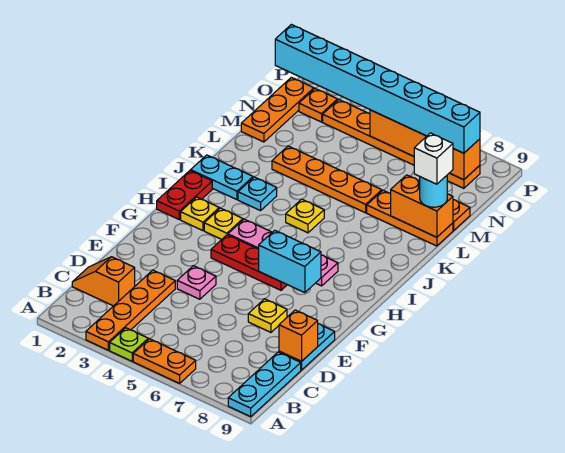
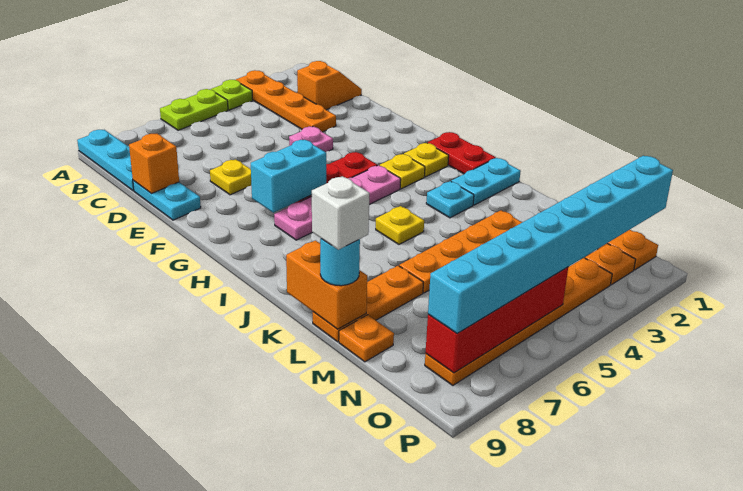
orange plate A5:A6 level 1 -> lime plate A5:A6 level 1
orange brick L8:L9 level 2 -> orange brick K9:L9 level 2
orange brick O5:O8 level 2 -> red brick O5:O8 level 2

